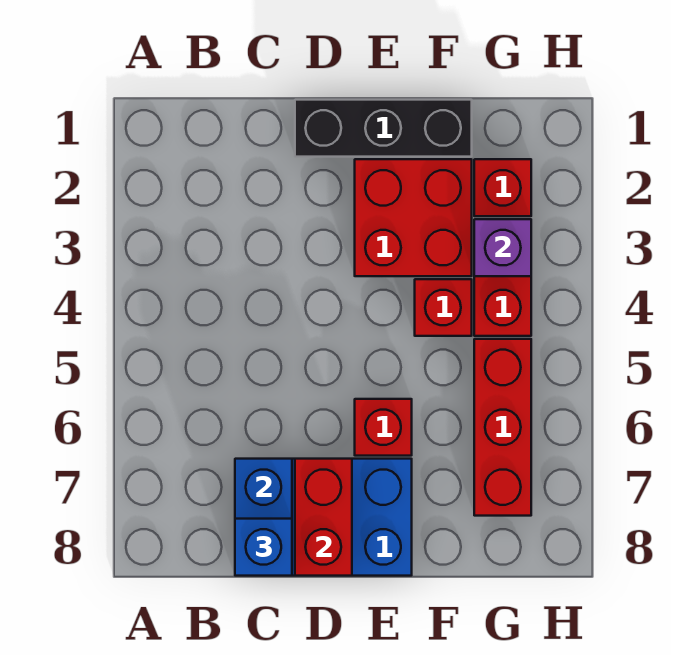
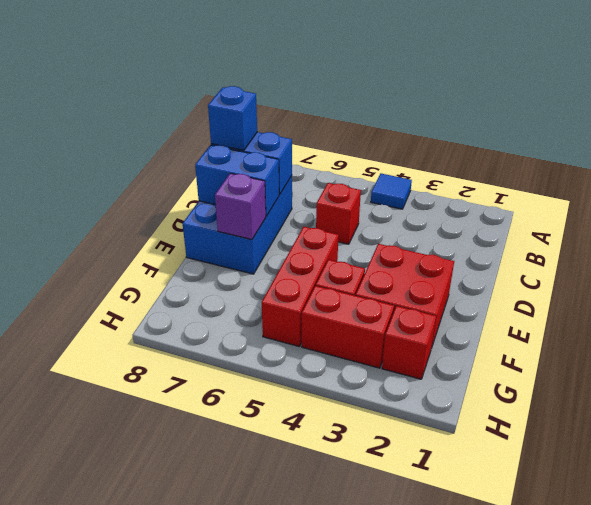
none -> blue tile A4 level 1
black brick D1:F1 level 1 -> none
red brick D7:D8 level 2 -> blue brick D7:D8 level 2
red brick E6 level 1 -> red brick C5 level 1
purple brick G3 level 2 -> purple brick E7 level 2
red brick G5:G7 level 1 -> red brick E5:G5 level 1

